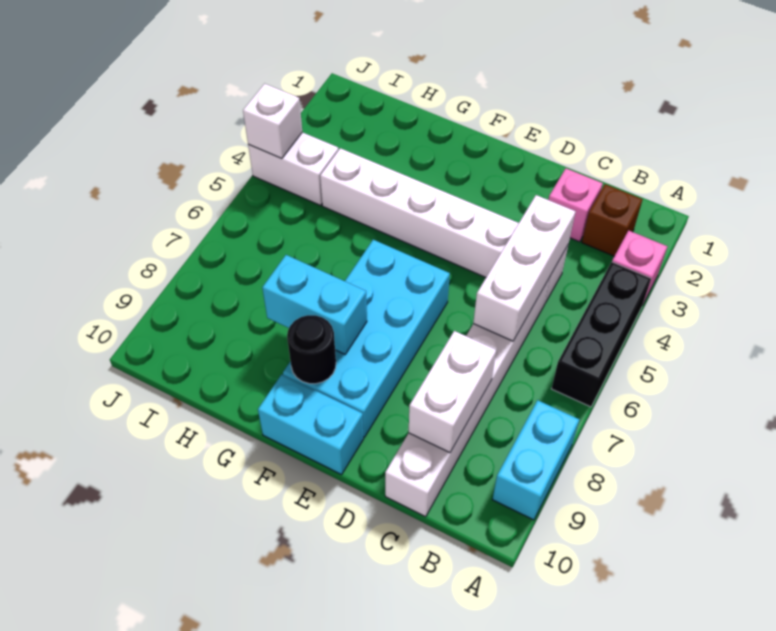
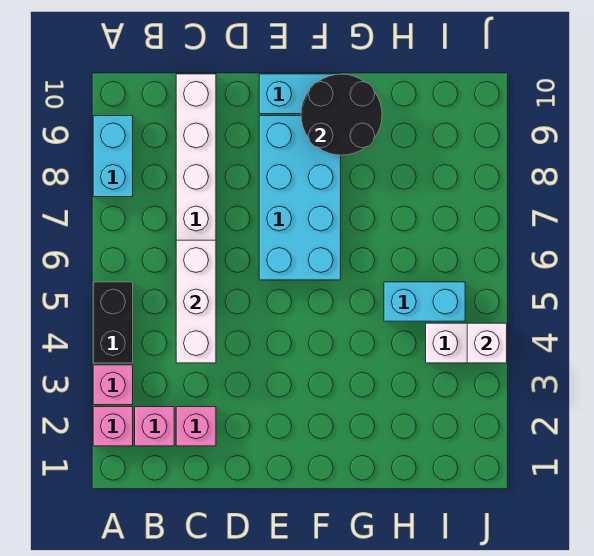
none -> pink brick A2 level 1
black brick A4:A6 level 1 -> black brick A4:A5 level 1
brown brick B2 level 1 -> pink brick B2 level 1
white brick C4:H4 level 1 -> none
white brick C8:C9 level 2 -> none
cyan brick F8:G8 level 2 -> cyan brick H5:I5 level 1
black round brick F9 level 2 -> black round brick F9:G10 level 2

